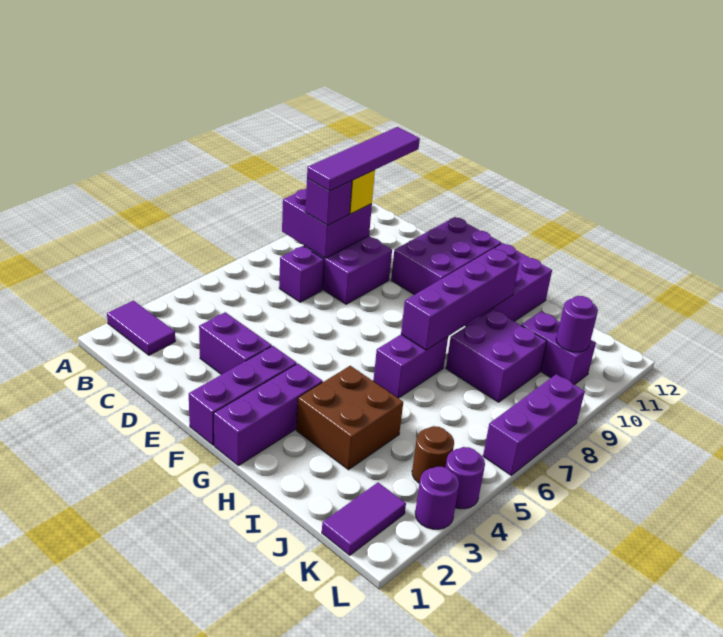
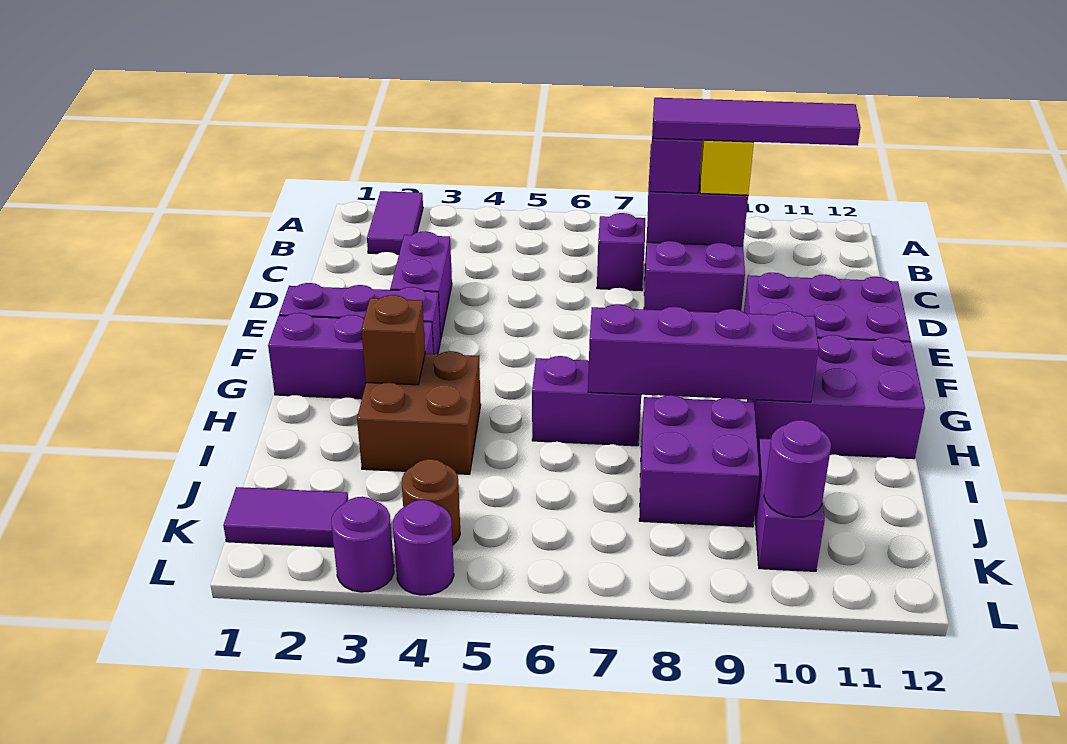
none -> brown brick H3 level 2
purple brick L6:L8 level 1 -> none

